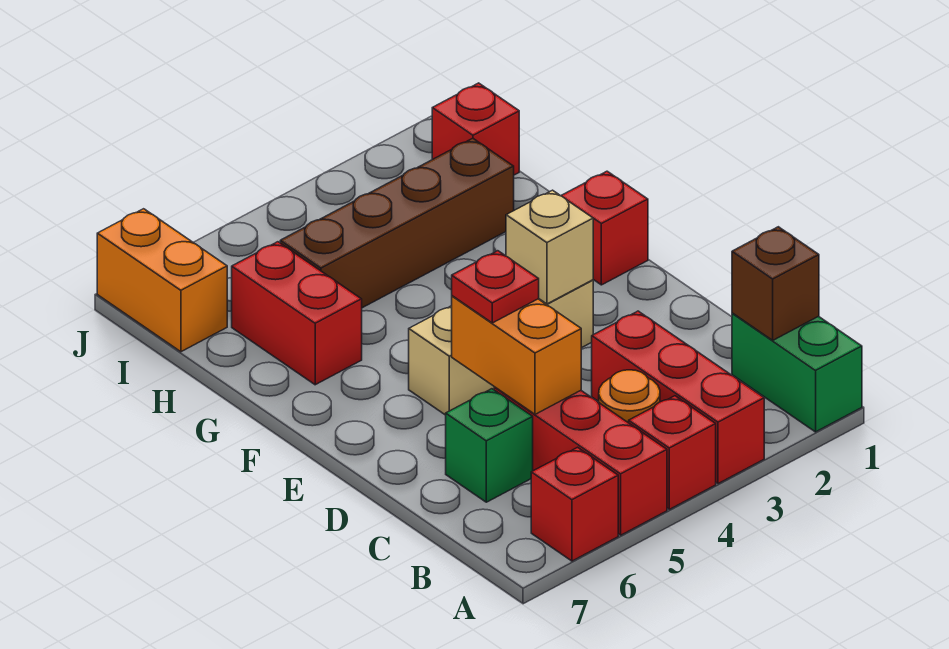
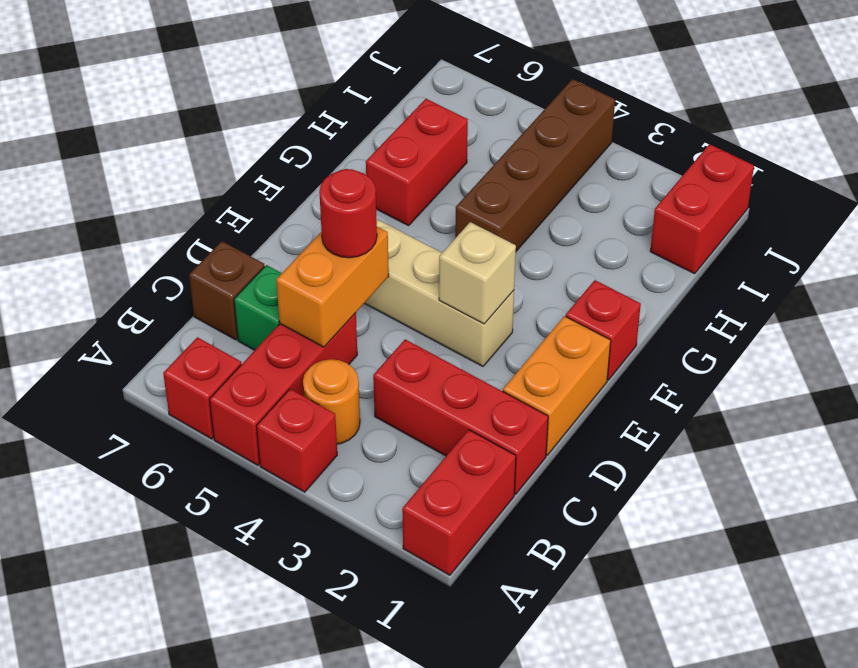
green brick A1:B1 level 1 -> red brick A1:B1 level 1
red brick A3:C3 level 1 -> red brick C1:C3 level 1
brown brick B1 level 2 -> brown brick C7 level 1
red plate D5 level 3 -> red round brick D5 level 3
brown brick H2:H5 level 1 -> brown brick G4:J4 level 1
red brick I1 level 1 -> red brick I1:J1 level 1
orange brick I7:J7 level 1 -> orange brick D1:E1 level 1

